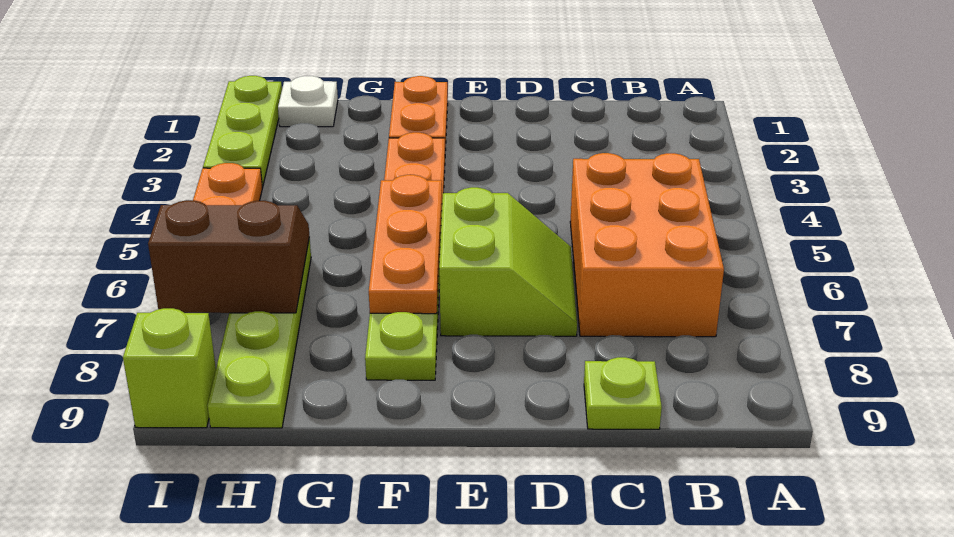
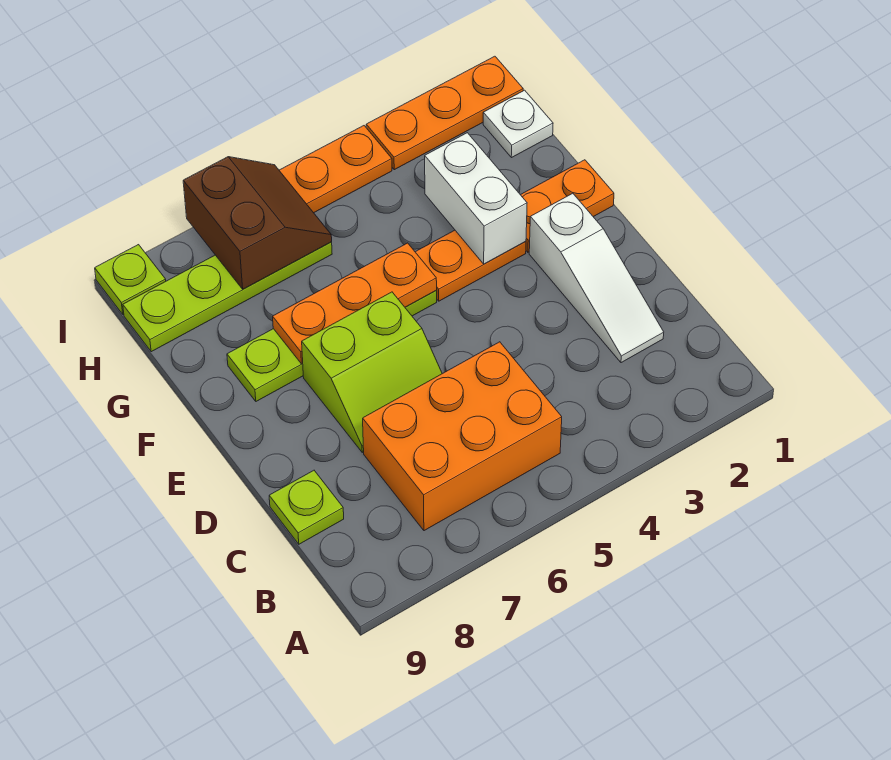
none -> white slope C2:E2 level 1 top E
none -> white brick F3:G3 level 2
lime plate I1:I3 level 1 -> orange plate I1:I3 level 1
lime brick I9 level 1 -> lime plate I9 level 1

